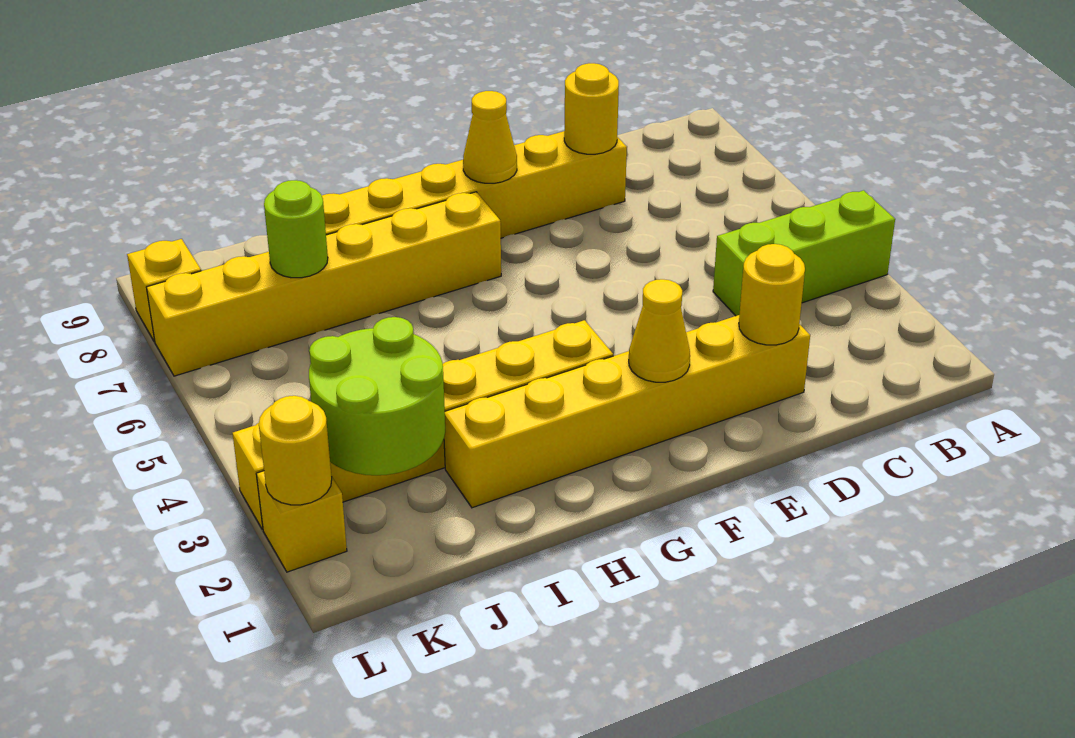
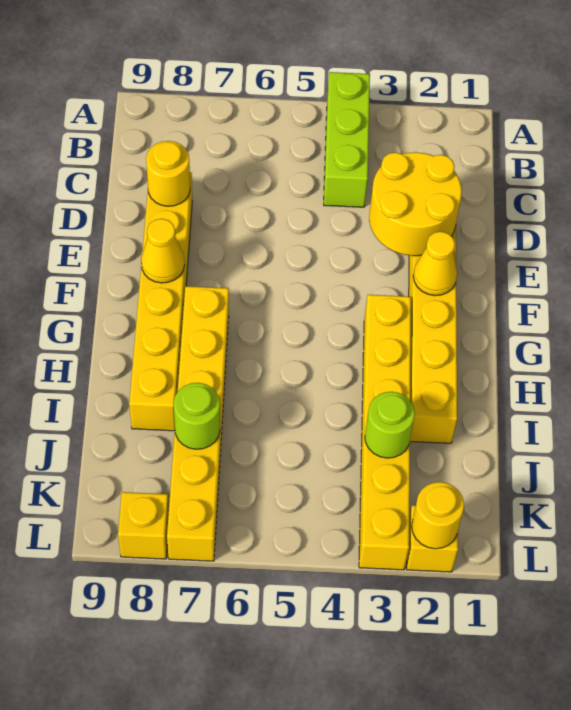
yellow round brick D2 level 2 -> yellow round brick D2:E3 level 2
lime round brick J2:K3 level 2 -> lime round brick J3 level 2

